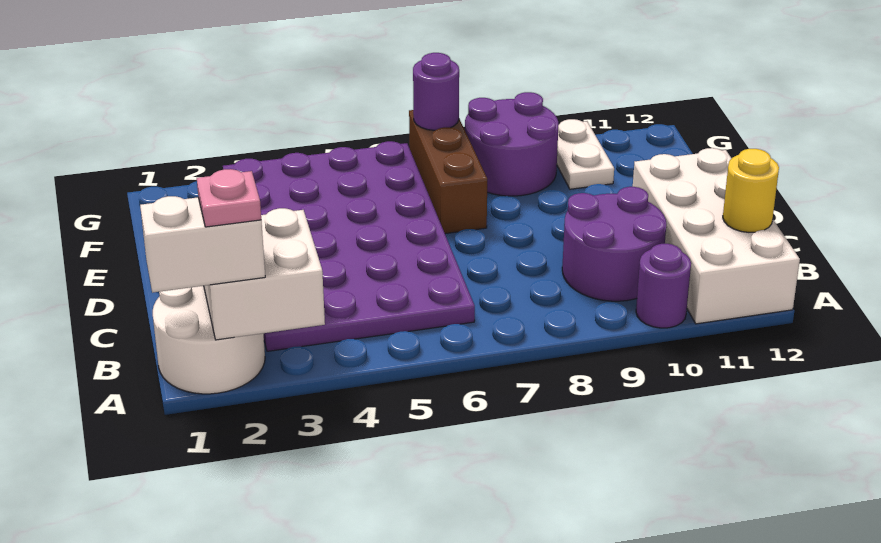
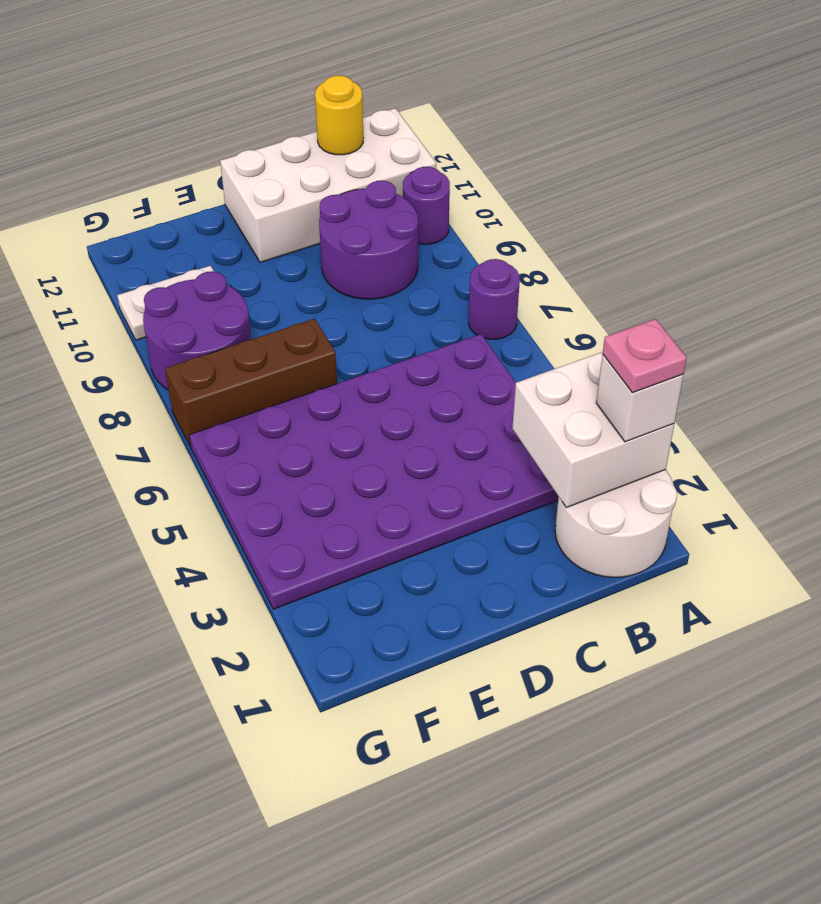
white brick A1:A2 level 3 -> white brick A2 level 3
purple round brick G7 level 2 -> purple round brick A7 level 1

